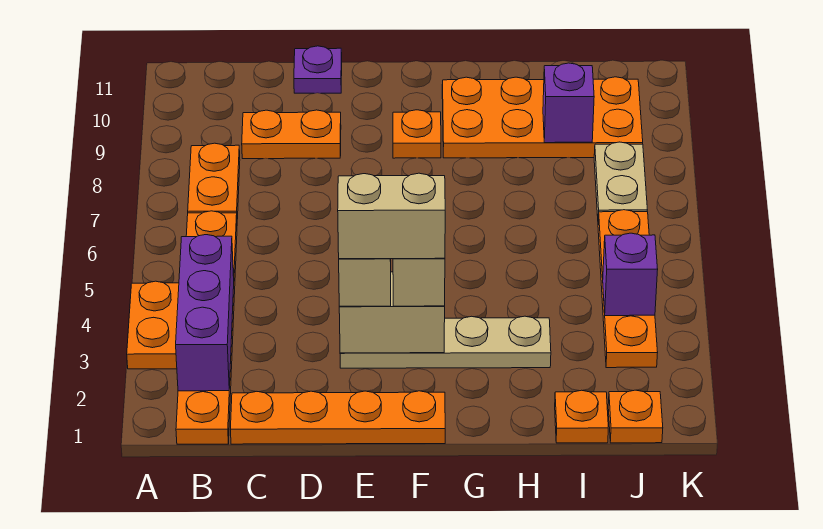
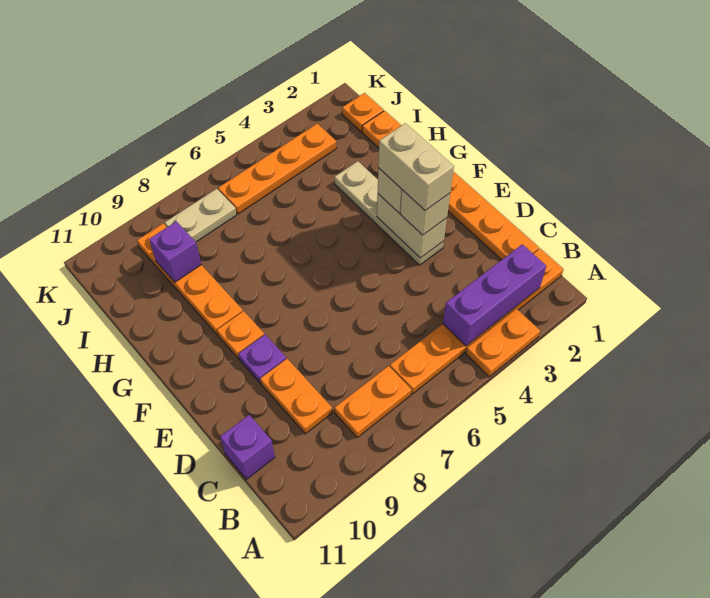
purple plate D11 level 1 -> purple plate E9 level 1
orange plate G9:J10 level 1 -> orange plate G9:J9 level 1
purple brick J4 level 2 -> purple brick C11 level 1

